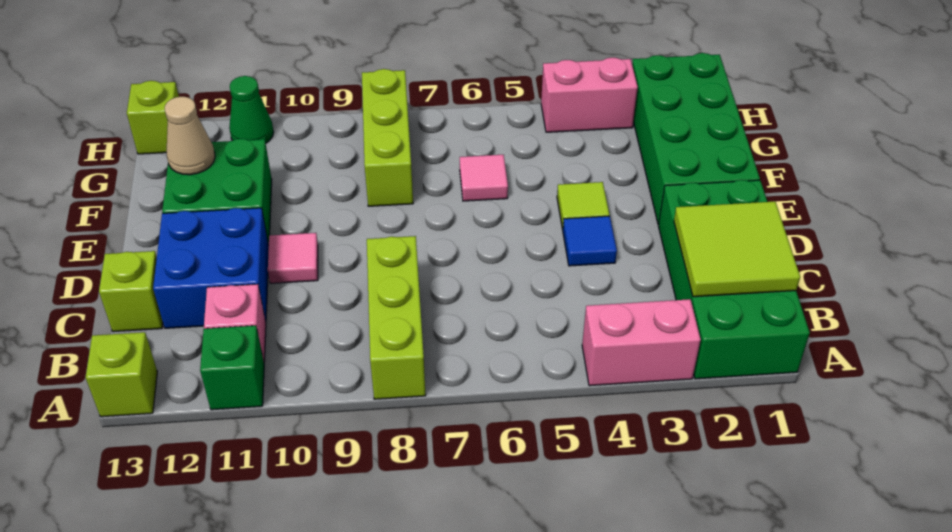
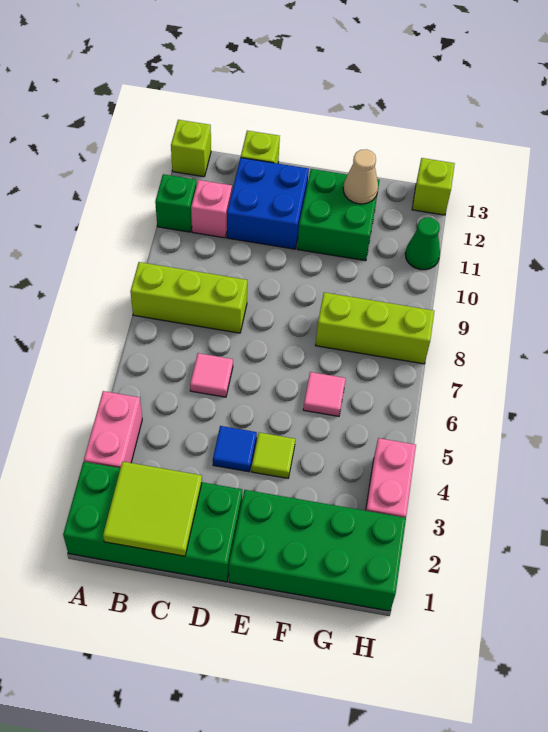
pink tile D10 level 1 -> pink tile C6 level 1

